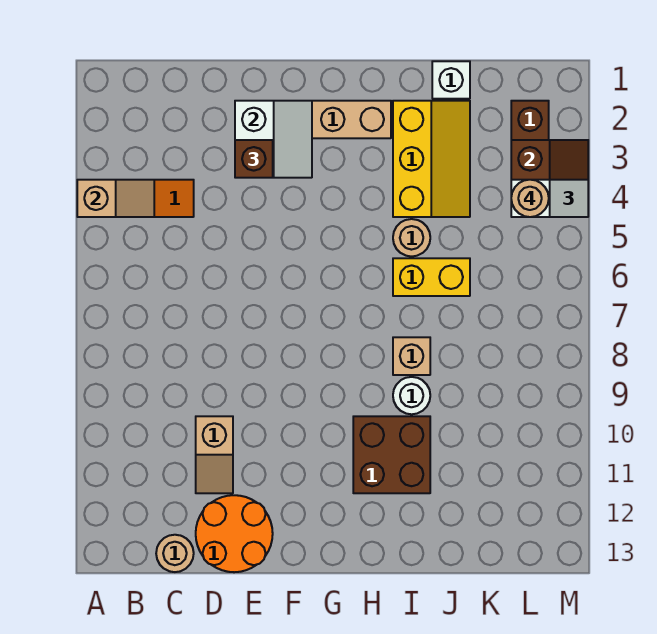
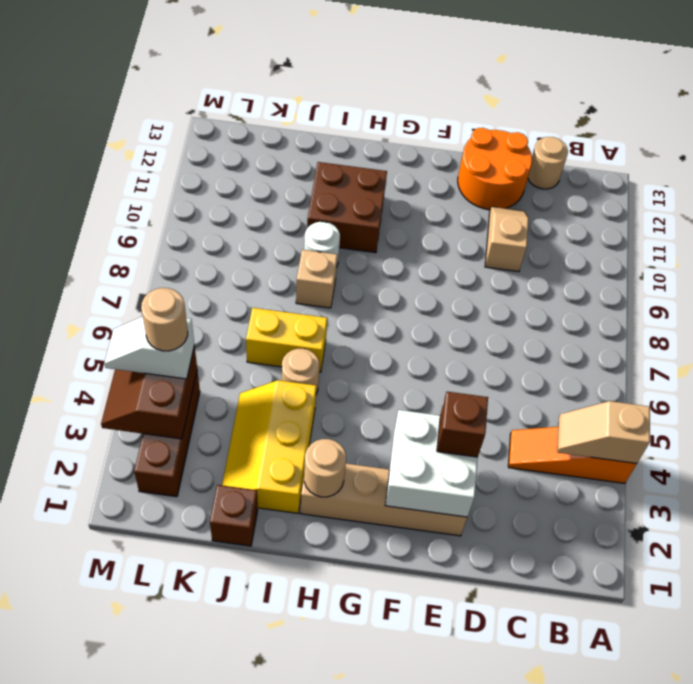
white slope E2:F3 level 2 top E -> white brick E2:F3 level 2
none -> tan round brick H2 level 2
white brick J1 level 1 -> brown brick J1 level 1

